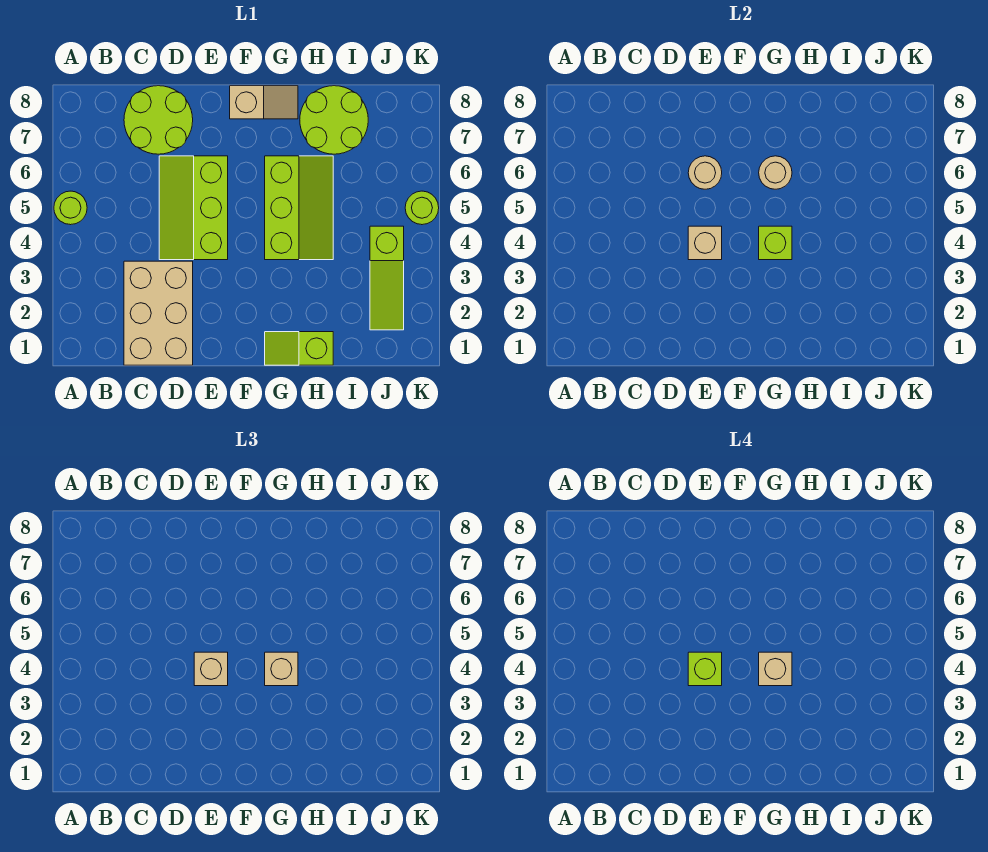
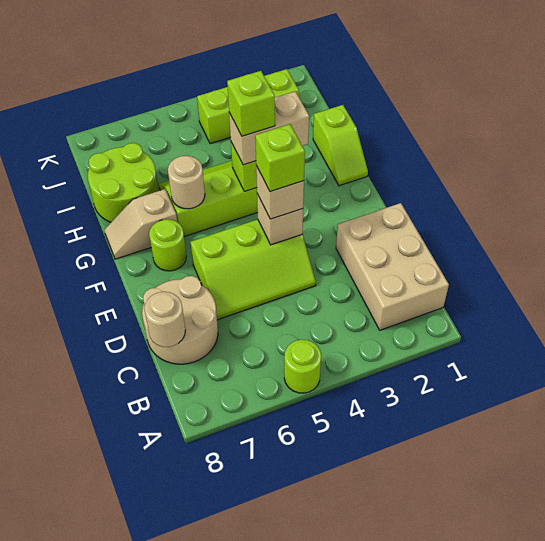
tan brick C1:D3 level 1 -> tan brick B1:D2 level 1
lime round brick C7:D8 level 1 -> tan round brick C7:D8 level 1
tan round brick E6 level 2 -> tan round brick C8 level 2
tan slope F8:G8 level 1 top F -> tan slope G7:G8 level 1 top 7
tan brick G4 level 3 -> tan brick G3:G4 level 3
tan brick G4 level 4 -> lime brick G4 level 4
lime slope J2:J4 level 1 top 4 -> lime brick J2:J4 level 1
lime round brick K5 level 1 -> lime round brick F7 level 1

